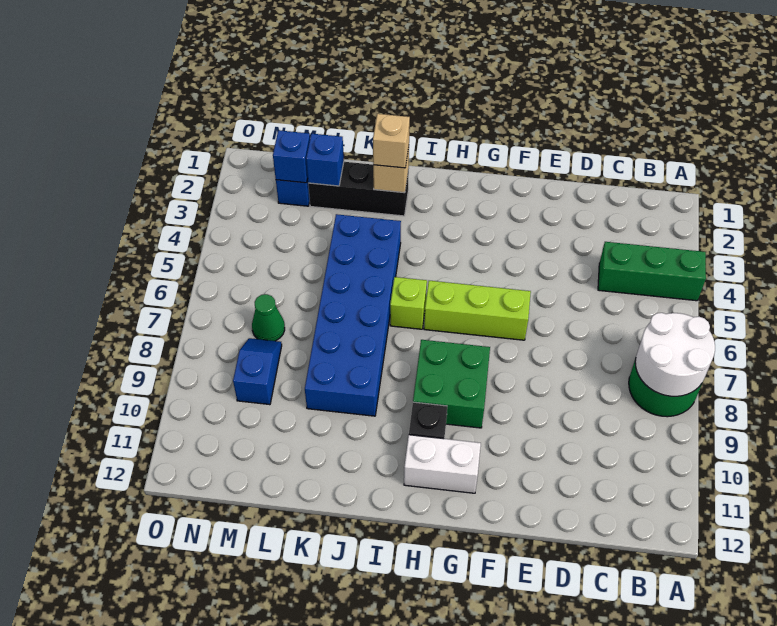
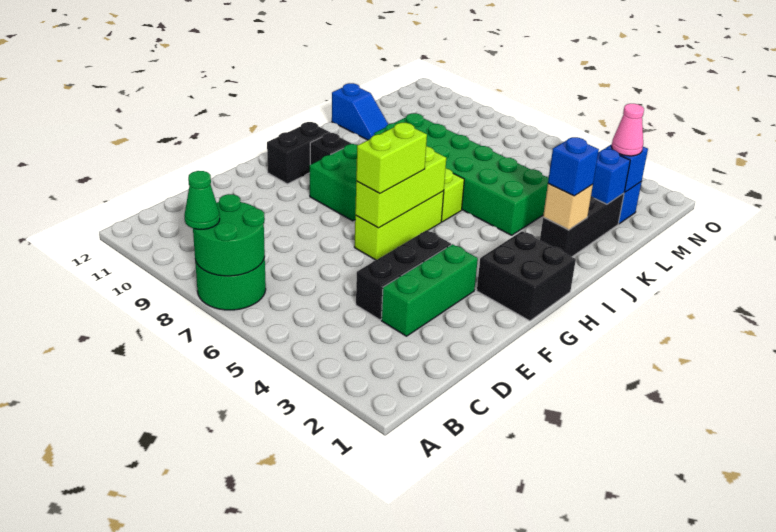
green brick A4:C4 level 1 -> green brick D3:F3 level 1
white round brick A7:B8 level 2 -> green round brick A7:B8 level 2
none -> black brick D4:F4 level 1
none -> lime brick F6:H6 level 2
none -> lime brick F6:G6 level 3
none -> black brick G1:H2 level 1
white brick G11:H11 level 1 -> black brick G11:H11 level 1
tan brick J2 level 3 -> blue brick J2 level 3
blue brick J4:K9 level 1 -> green brick J4:K9 level 1
none -> pink cone M2 level 3
green cone M7 level 1 -> green cone A8 level 3
blue slope M8:M9 level 1 top 9 -> blue slope K11:K12 level 1 top 12

